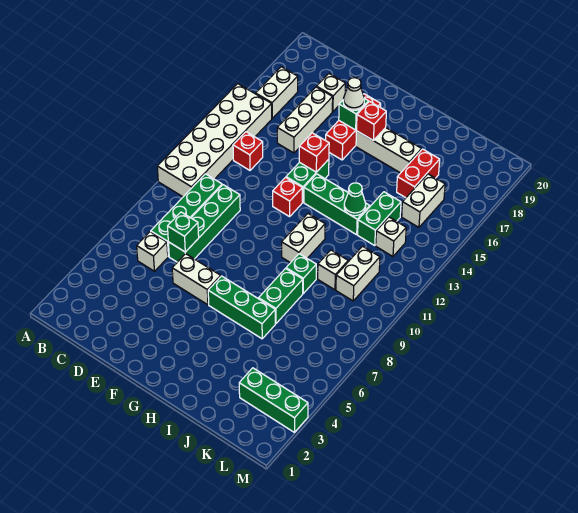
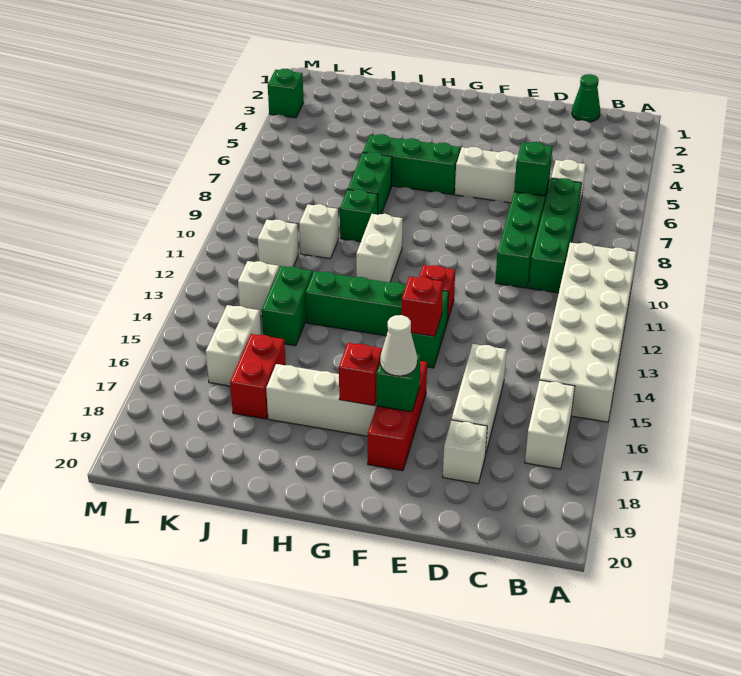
red brick C13 level 1 -> none
green cone I13 level 2 -> green cone C1 level 1
green brick K3:M3 level 1 -> green brick M3 level 1
white brick K10:K11 level 1 -> white brick K11 level 1

